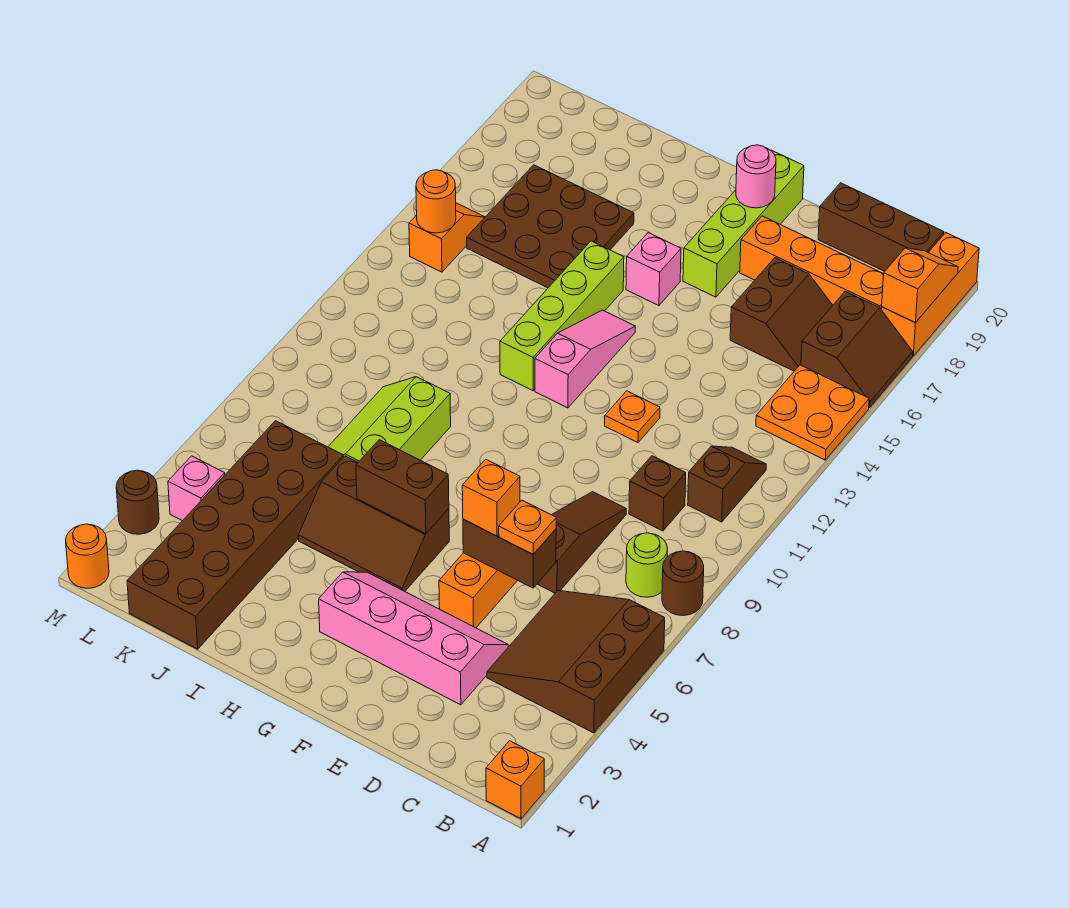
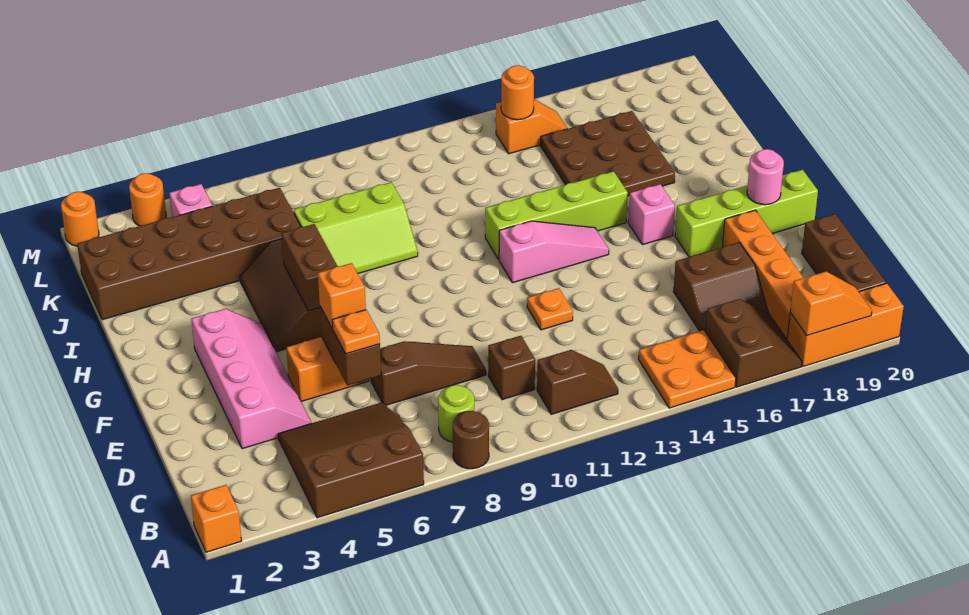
brown slope A16:B17 level 1 top B -> brown slope A16:B17 level 1 top 16
lime slope I7:J9 level 1 top I -> lime slope I7:J9 level 1 top J
brown round brick M3 level 1 -> orange round brick M3 level 1

